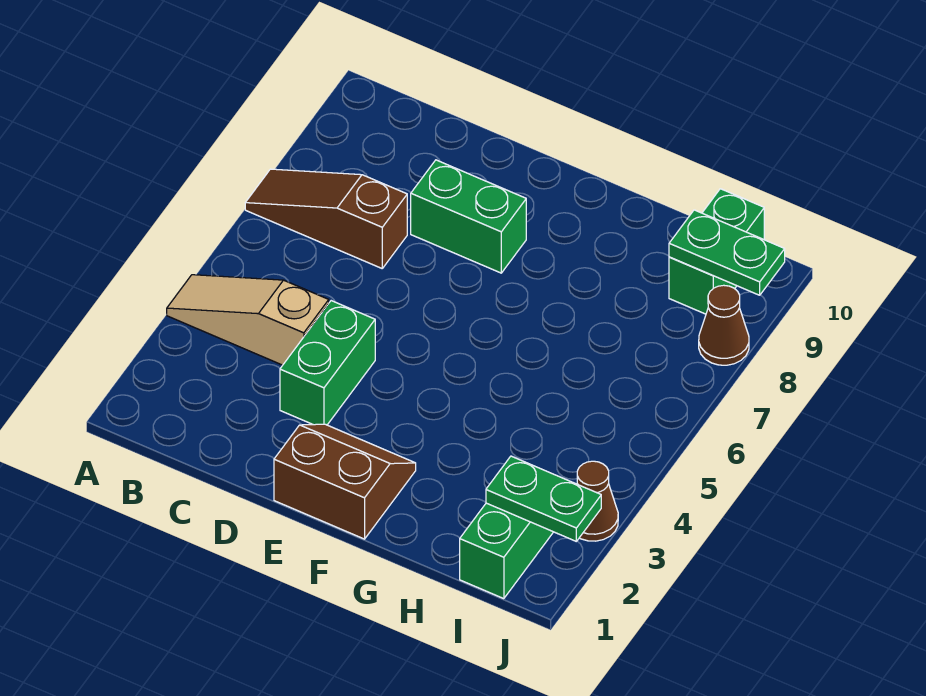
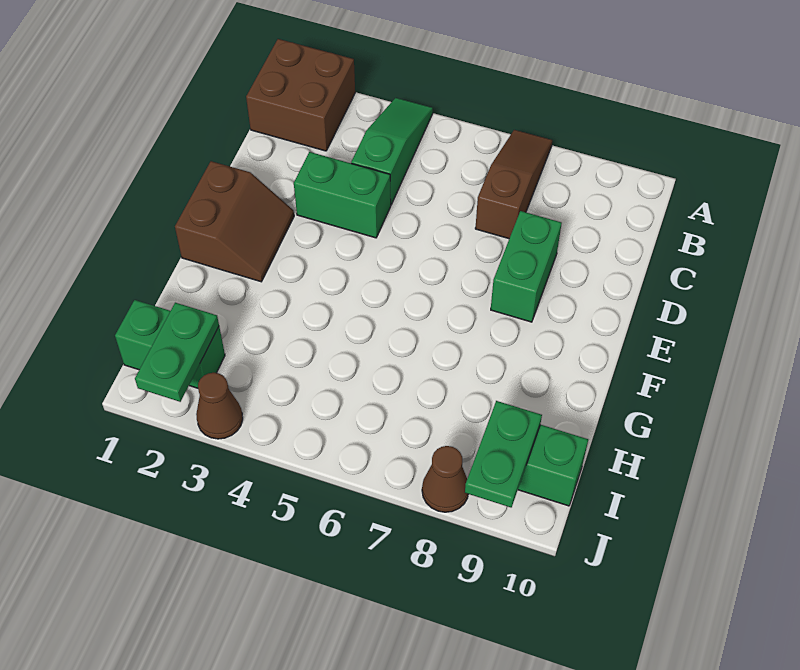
none -> brown brick A1:B2 level 1
tan slope A4:C4 level 1 top C -> green slope A4:C4 level 1 top C

